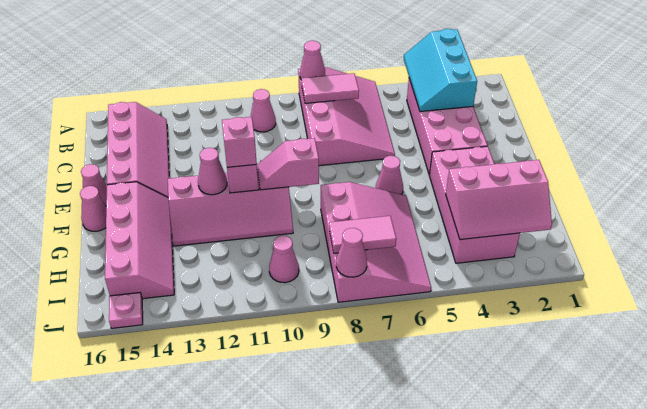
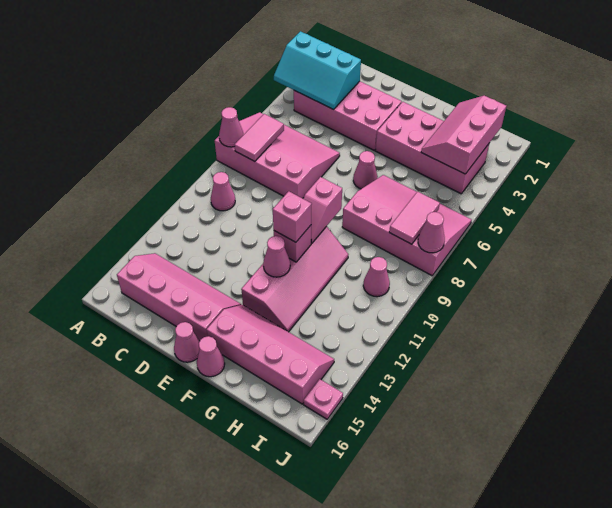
pink slope H2:I4 level 2 top H -> pink slope H2:I4 level 2 top I

